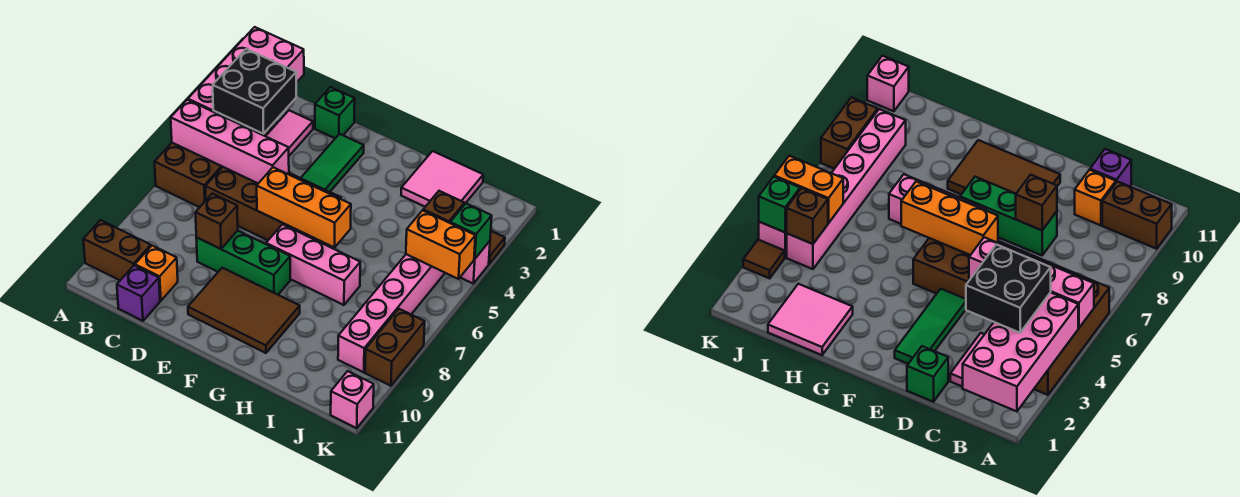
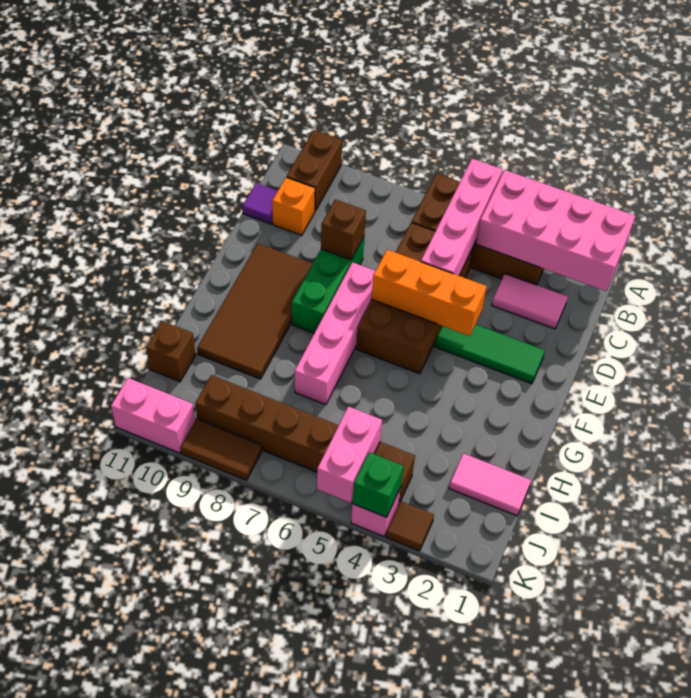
black brick B3:C4 level 3 -> none
purple brick C11 level 1 -> purple tile C11 level 1
green brick D1 level 1 -> none
orange brick E6:G6 level 2 -> orange brick E4:E6 level 2
brown tile E9:G10 level 1 -> brown tile E9:H10 level 1
pink brick F7:H7 level 1 -> pink brick E7:H7 level 1
pink tile H1:I2 level 1 -> pink tile I1:I2 level 1
pink brick J4:J9 level 1 -> brown brick J4:J9 level 1
brown brick J4 level 2 -> brown brick I11 level 1
orange brick J5:K5 level 2 -> pink brick J5:K5 level 2
brown brick K8:K9 level 1 -> brown tile K8:K9 level 1
pink brick K11 level 1 -> pink brick K10:K11 level 1

